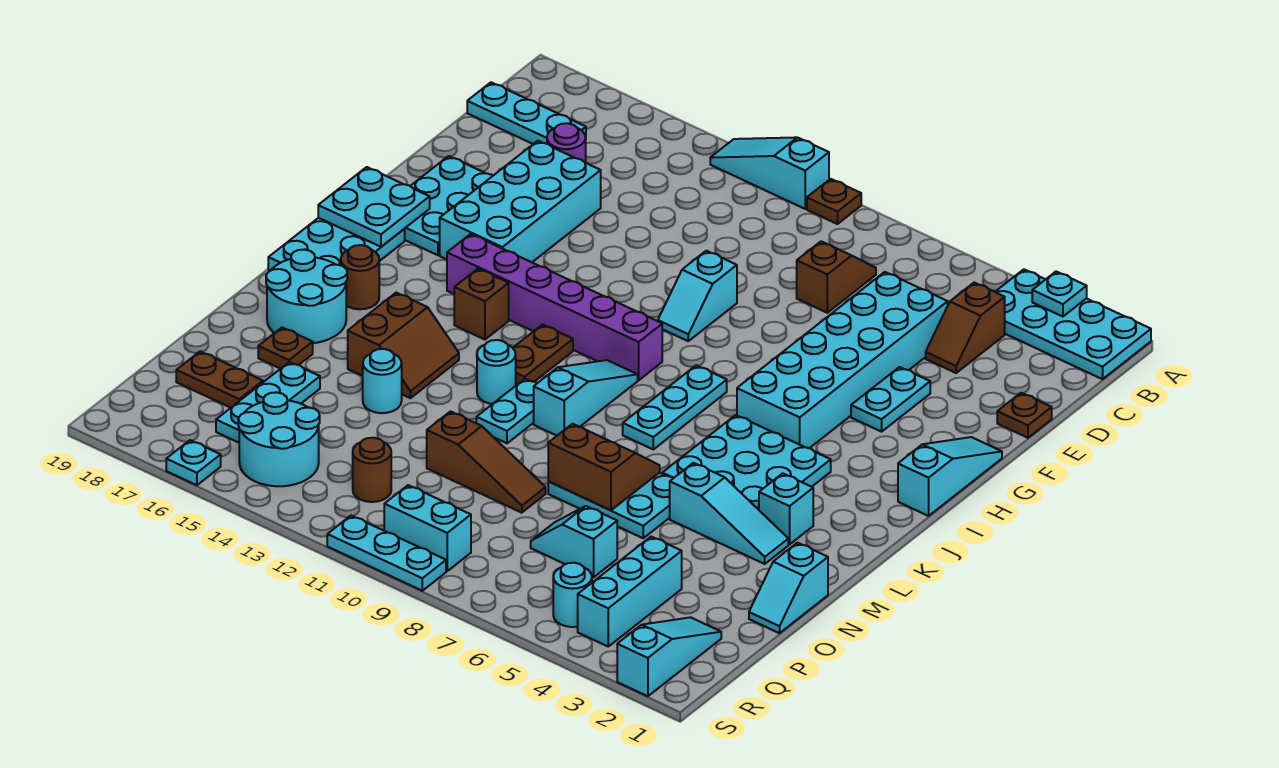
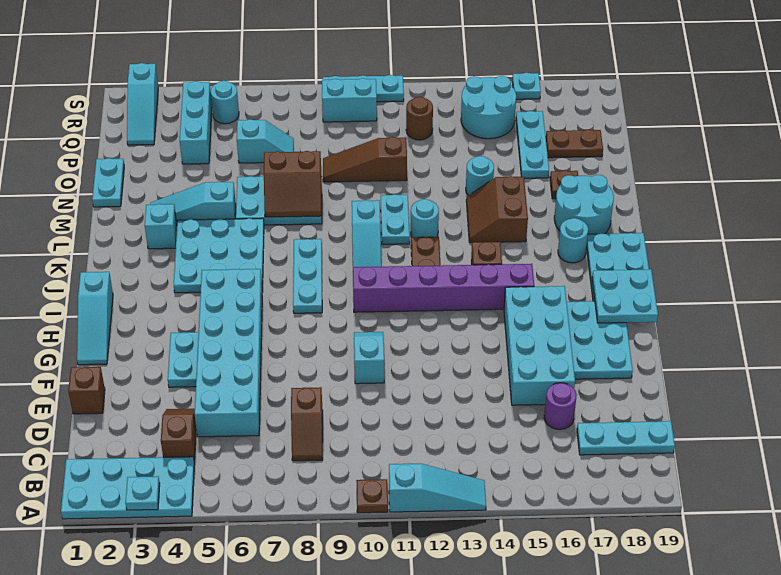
brown plate E1 level 1 -> brown brick E1 level 1
brown round brick K17 level 1 -> cyan round brick K17 level 1
cyan slope N1:O1 level 1 top N -> cyan plate N1:O1 level 1

